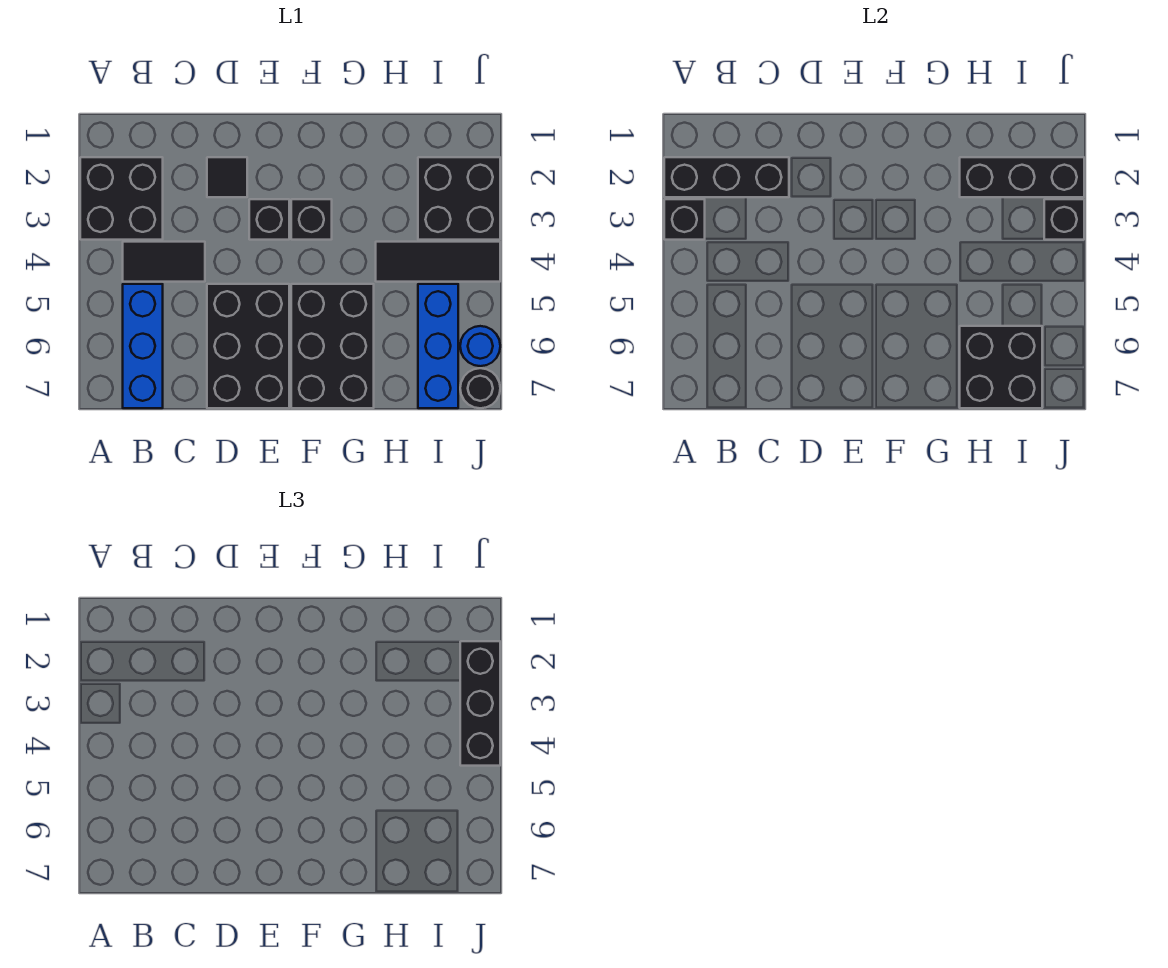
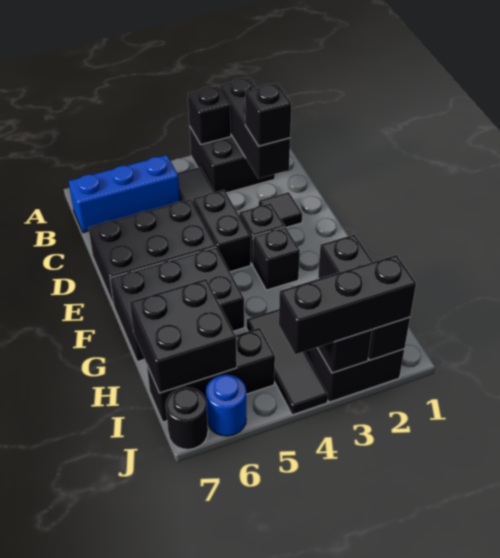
none -> black brick C2 level 3
none -> black brick D4:E4 level 1
blue brick I5:I7 level 1 -> black brick I5:I7 level 1

